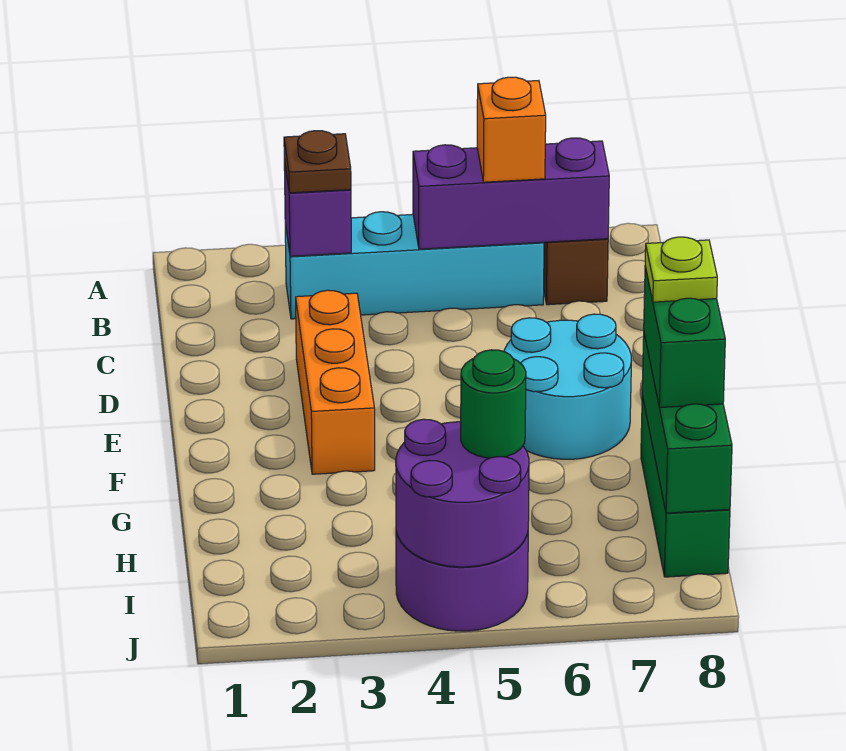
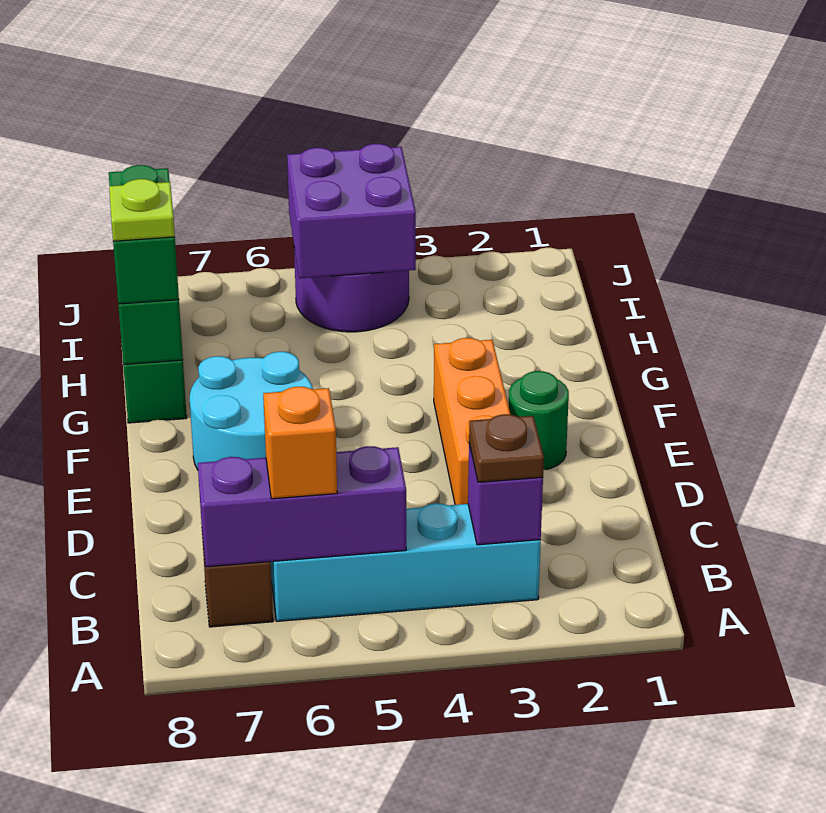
purple round brick I4:J5 level 2 -> purple brick I4:J5 level 2
green round brick I5 level 3 -> green round brick E2 level 1

